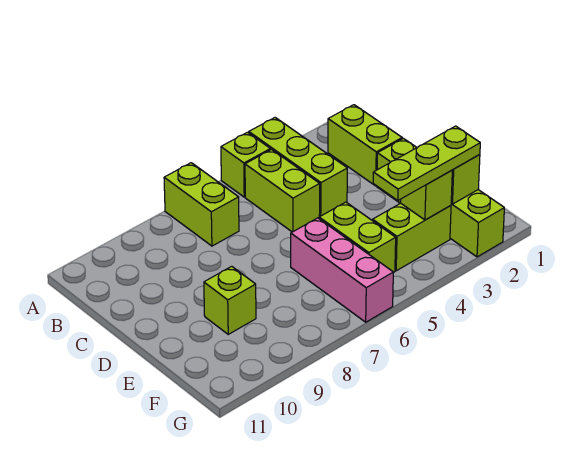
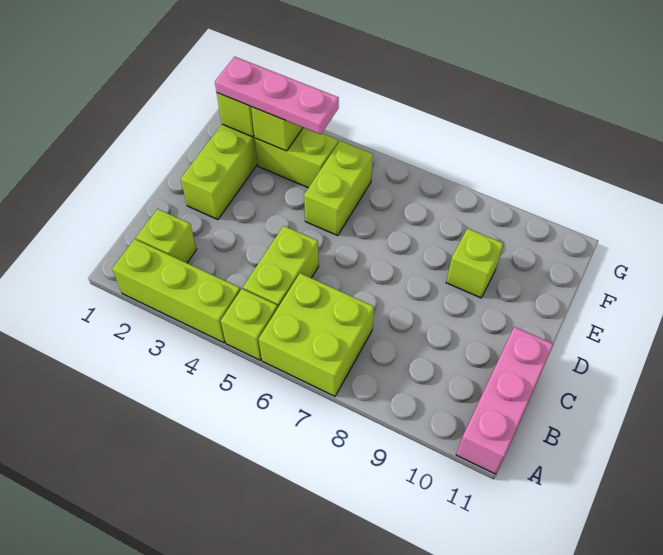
lime brick A4:C4 level 1 -> lime brick A2:A4 level 1
lime brick A7:B7 level 1 -> lime brick A6:B7 level 1
lime brick B2:C2 level 1 -> lime brick B2 level 1
pink brick E6:G6 level 1 -> pink brick A11:C11 level 1
lime plate F2:F4 level 3 -> pink plate F2:F4 level 3

